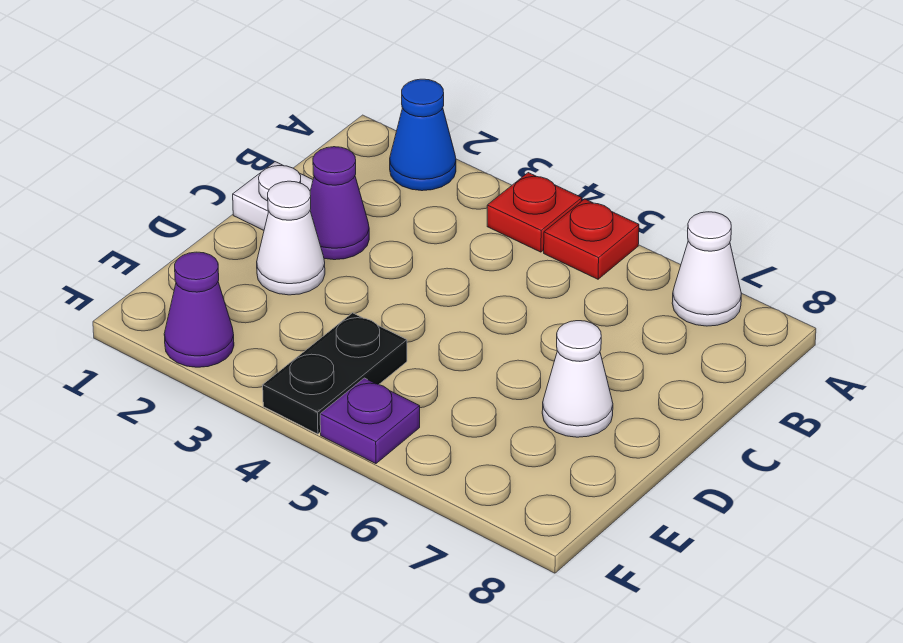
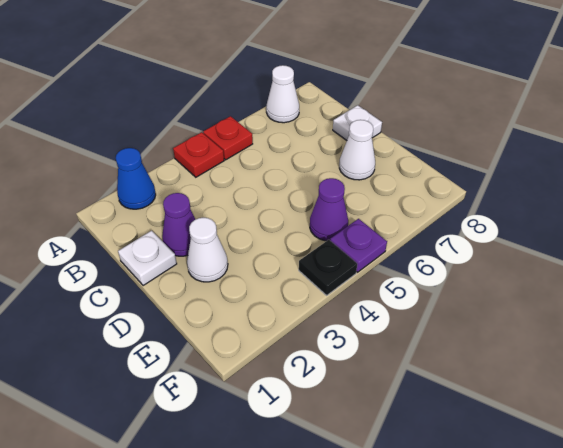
none -> white plate C8 level 1
black plate E4:F4 level 1 -> black plate F4 level 1
purple cone F2 level 1 -> purple cone E5 level 1

